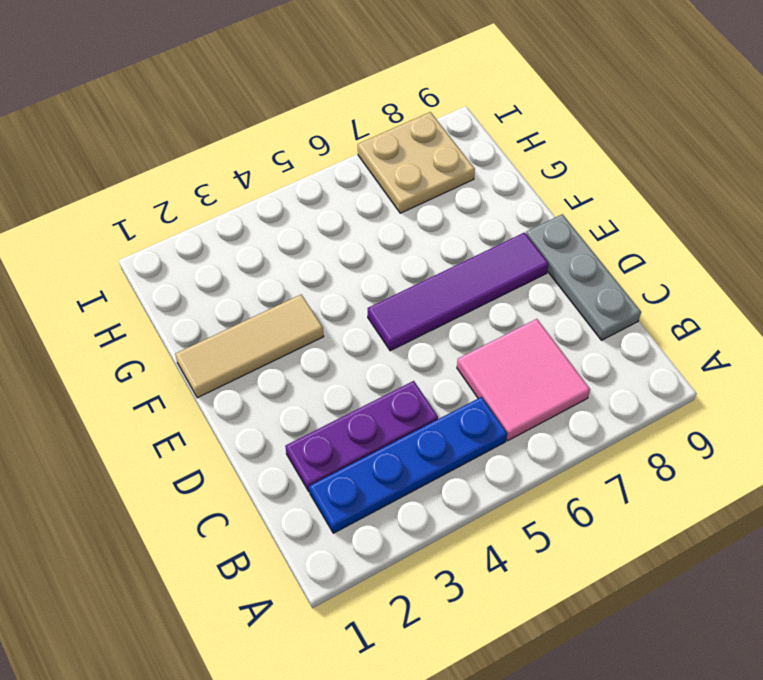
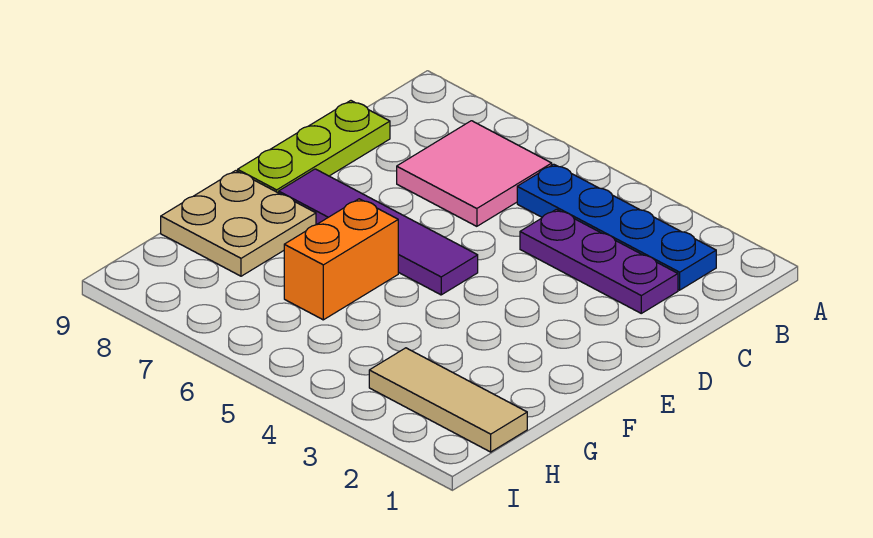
grey plate C9:E9 level 1 -> lime plate C9:E9 level 1
tan tile F1:F3 level 1 -> tan tile H1:H3 level 1
none -> orange brick F6:G6 level 1
tan plate H7:I8 level 1 -> tan plate F8:G9 level 1

